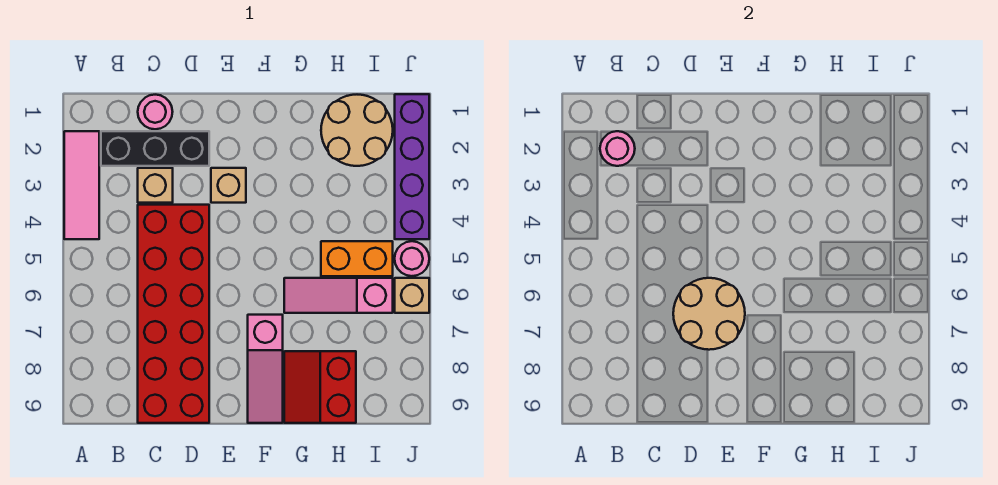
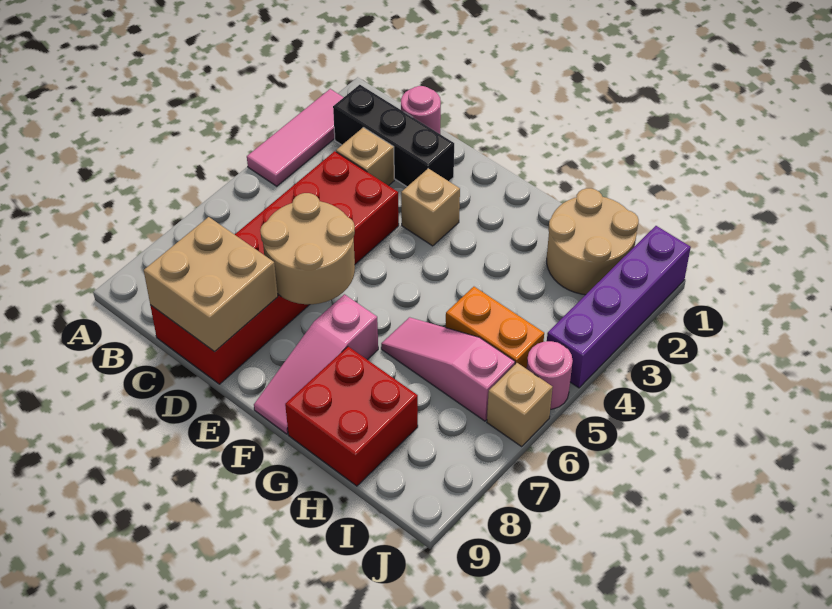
pink round brick B2 level 2 -> none
none -> tan brick C8:D9 level 2
red slope G8:H9 level 1 top H -> red brick G8:H9 level 1

